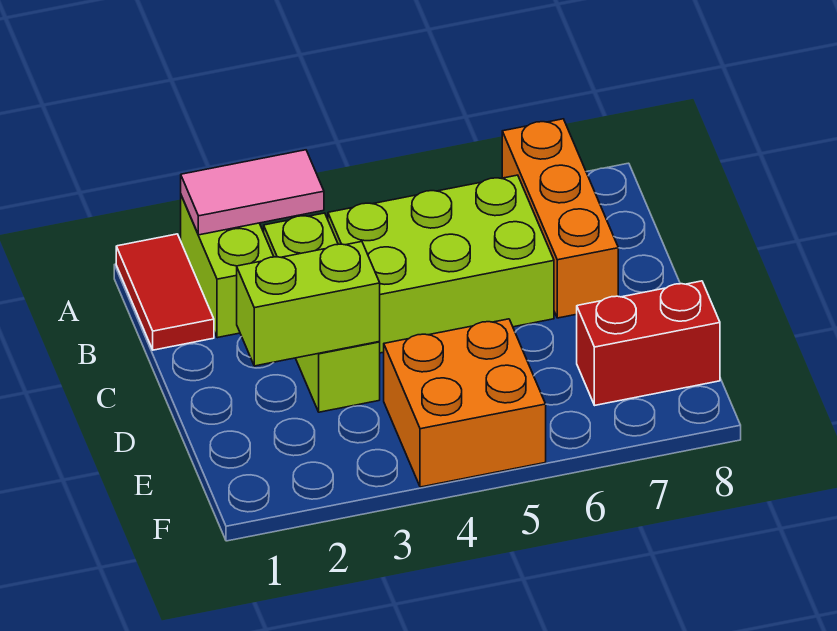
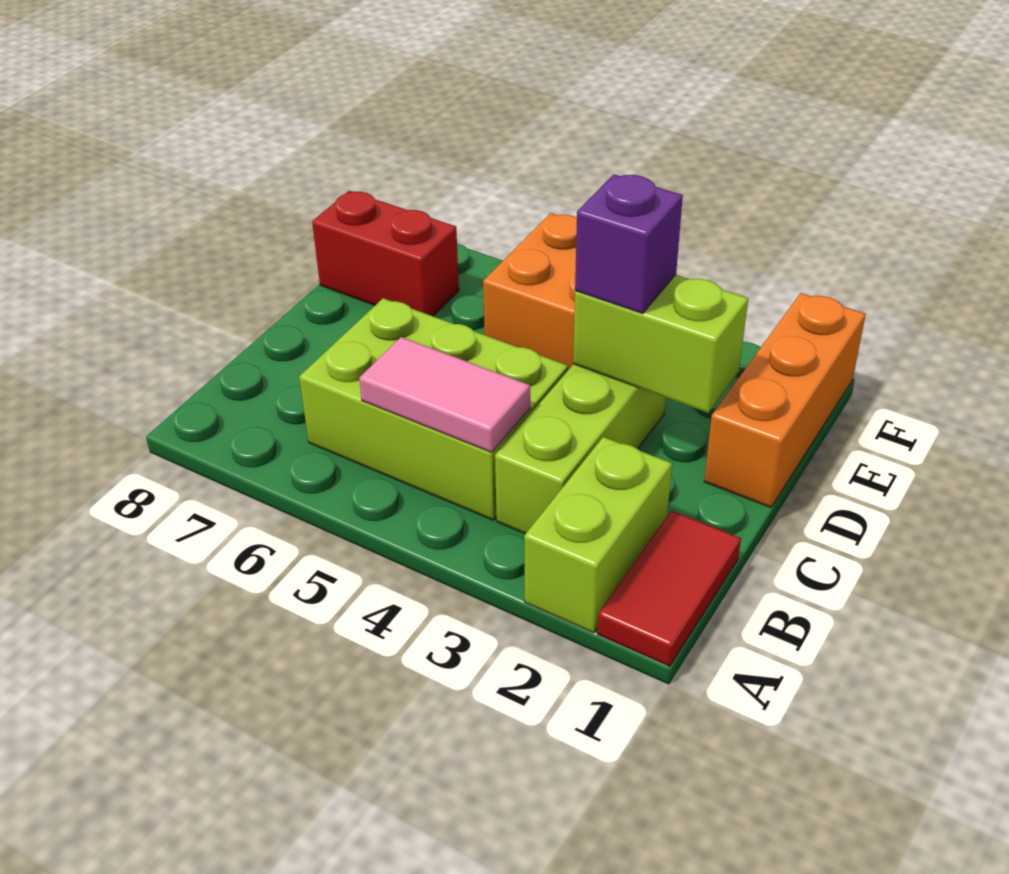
pink tile A2:A3 level 2 -> pink tile B4:B5 level 2
orange brick A7:C7 level 1 -> orange brick D1:F1 level 1
none -> purple brick D3 level 3

